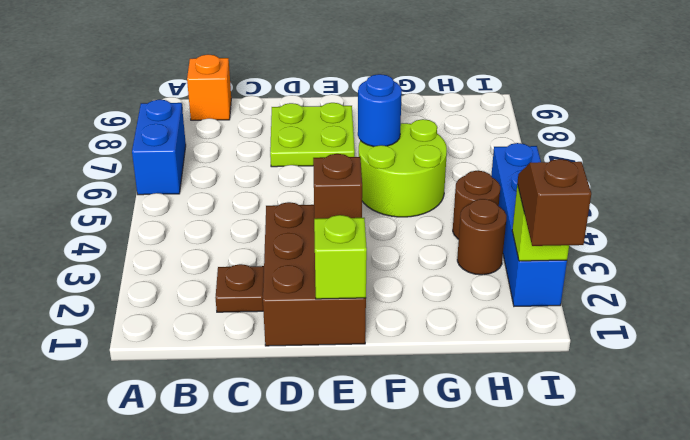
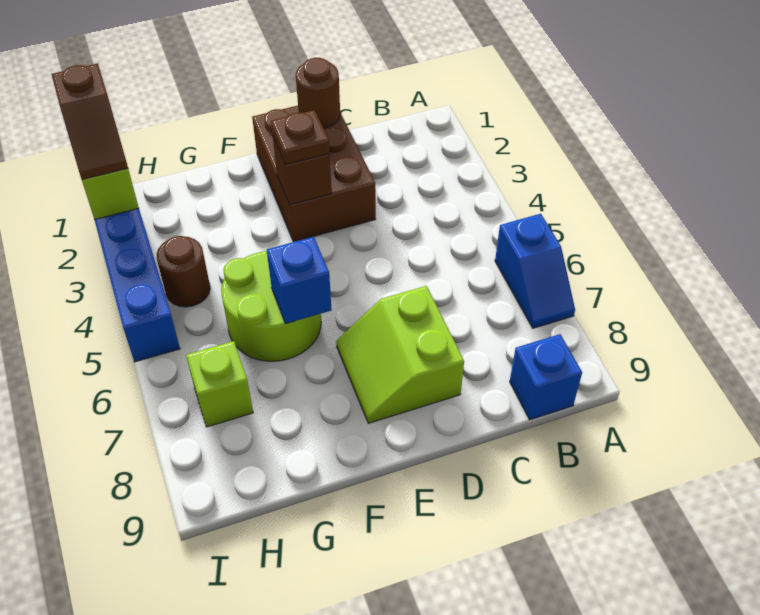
blue brick A6:A7 level 1 -> blue slope A6:A7 level 1 top 6
orange brick B9 level 1 -> blue brick B9 level 1
brown plate C2 level 1 -> brown plate E3 level 3
lime plate D7:E8 level 1 -> lime slope D7:E8 level 1 top D
lime brick E1 level 2 -> lime brick H7 level 1
blue round brick F6 level 2 -> blue brick F6 level 2
brown round brick H3 level 1 -> brown round brick D1 level 2

